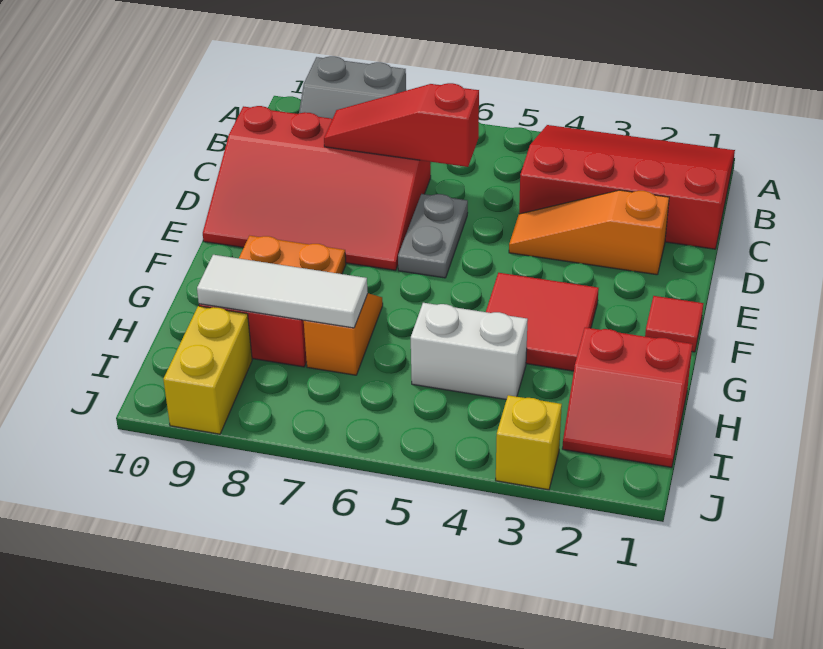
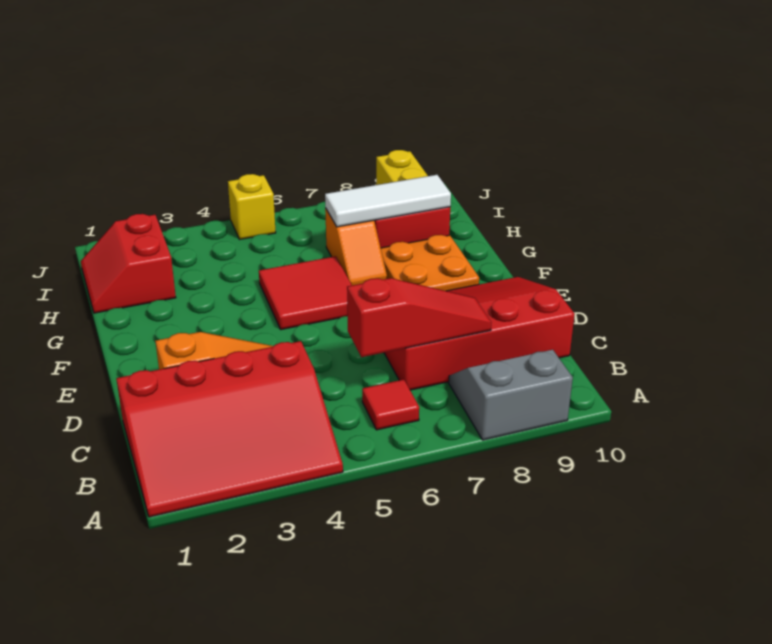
grey plate D6:E6 level 1 -> none
red tile F1 level 1 -> red tile B6 level 1
red tile F3:G4 level 1 -> red tile F5:G6 level 1
red slope H1:I2 level 1 top H -> red slope H1:I2 level 1 top 2
white brick H4:H5 level 1 -> none
yellow brick J3 level 1 -> yellow brick J5 level 1

